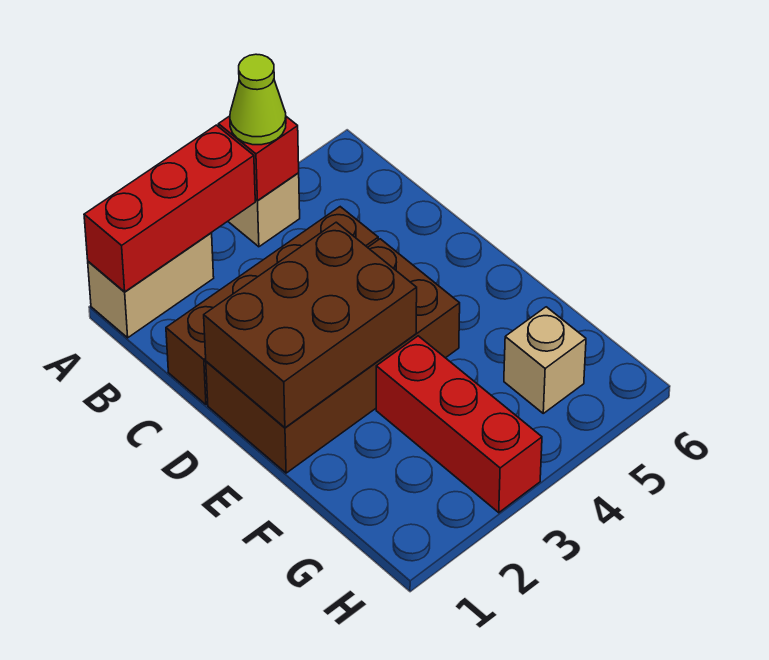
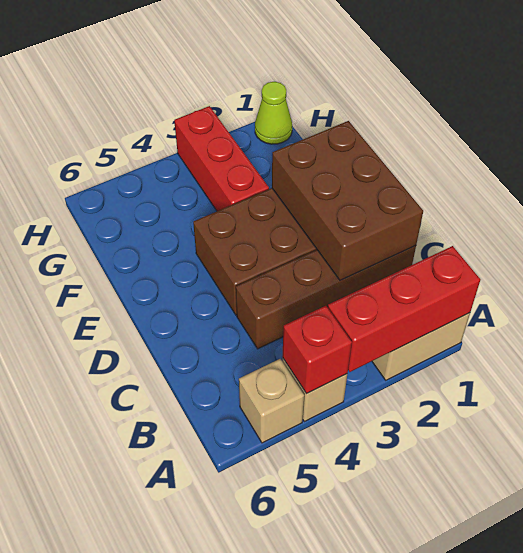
lime cone A4 level 3 -> lime cone H1 level 1
brown brick D1:E3 level 2 -> brown brick C1:E2 level 2
tan brick G5 level 1 -> tan brick A5 level 1

